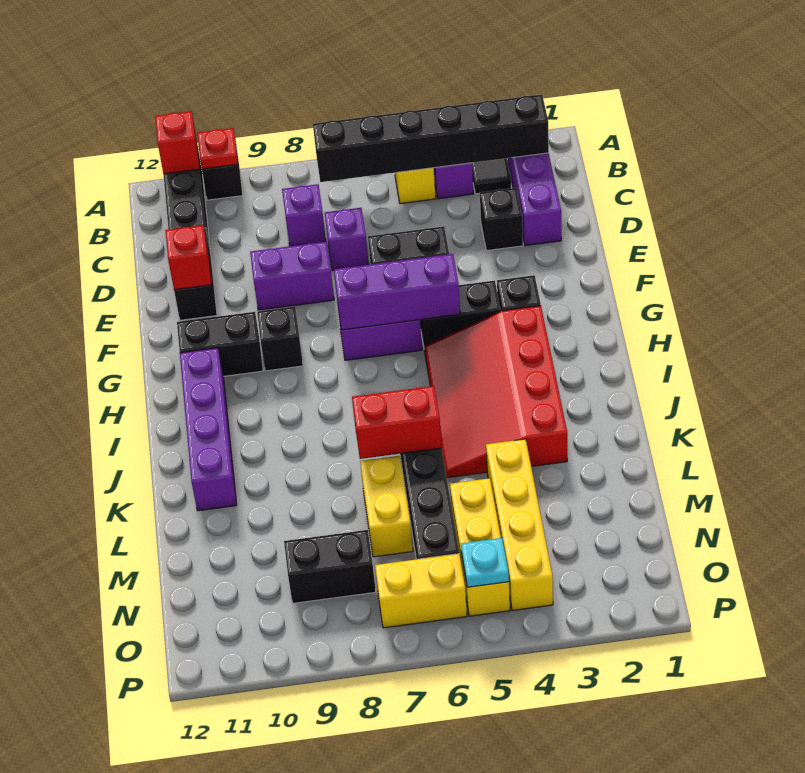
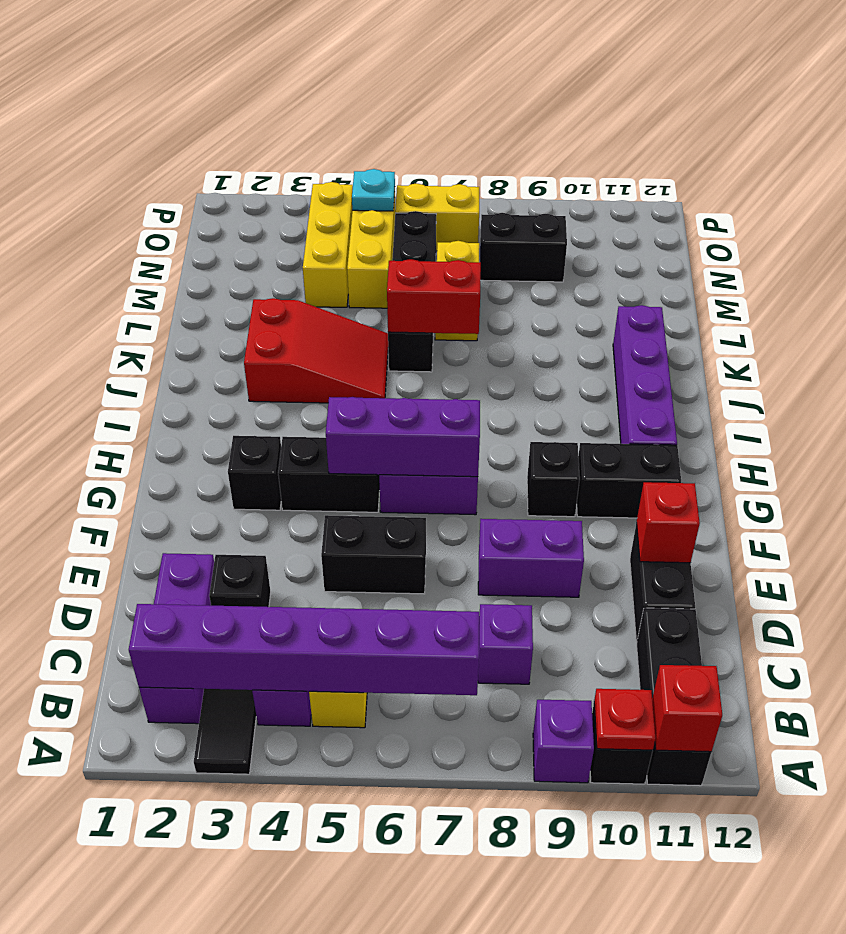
black brick B2:B7 level 2 -> purple brick B2:B7 level 2
purple brick D7 level 1 -> purple brick A9 level 1
red slope H3:K5 level 1 top 3 -> red slope J3:K5 level 1 top 3
yellow brick L4:O4 level 1 -> yellow brick M4:O4 level 1

